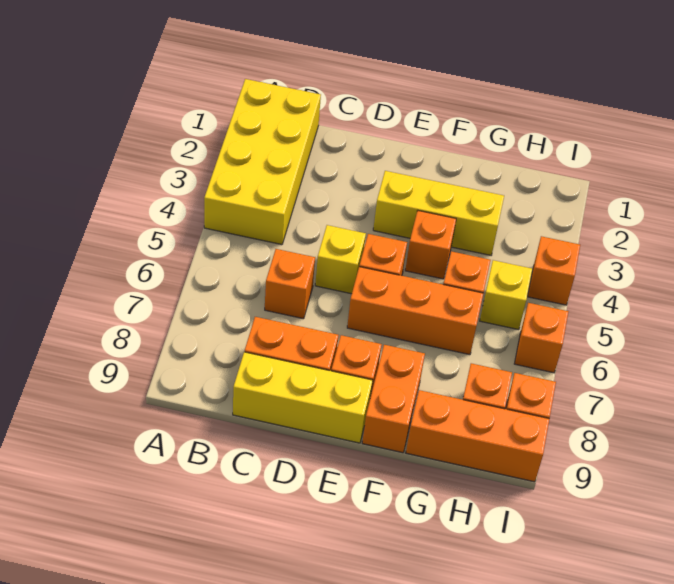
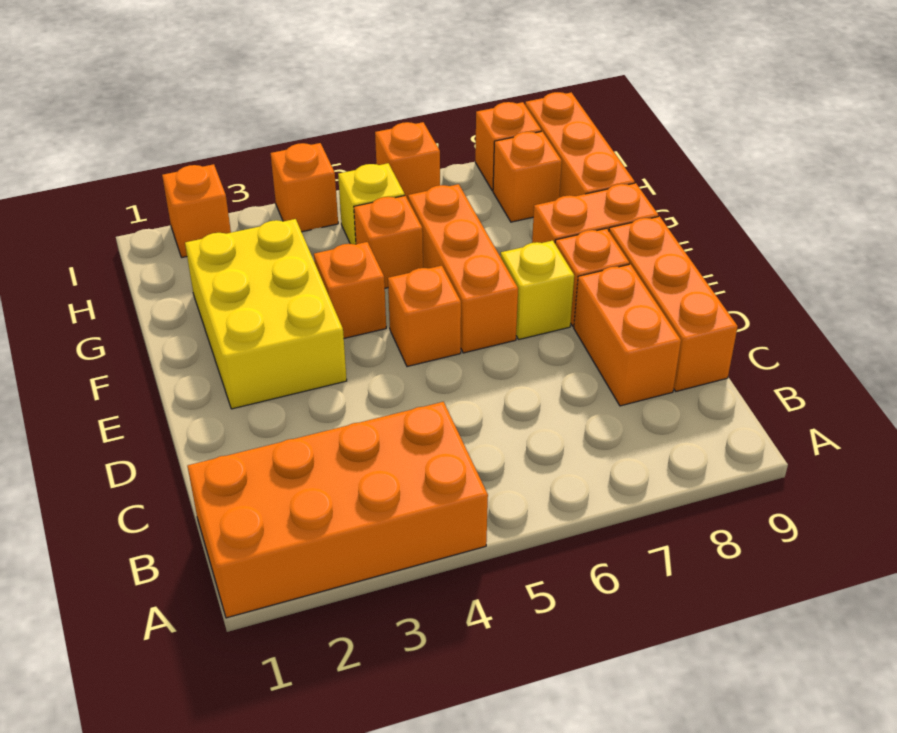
yellow brick A1:B4 level 1 -> orange brick A1:B4 level 1
orange brick C6 level 1 -> orange brick I2 level 1
yellow brick C9:E9 level 1 -> orange brick C9:E9 level 1
yellow brick D5 level 1 -> yellow brick E7 level 1
yellow brick E3:G3 level 1 -> yellow brick E2:G3 level 1

